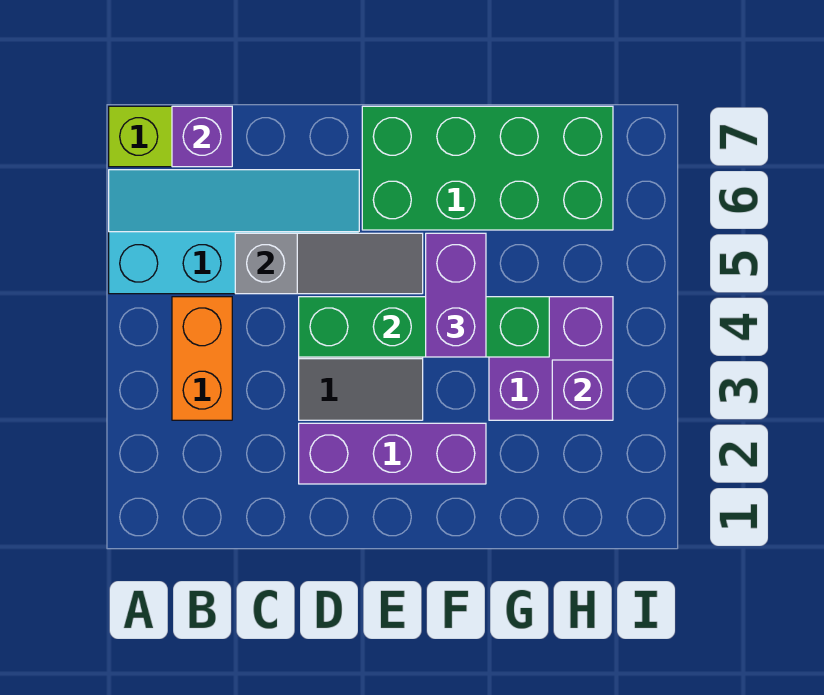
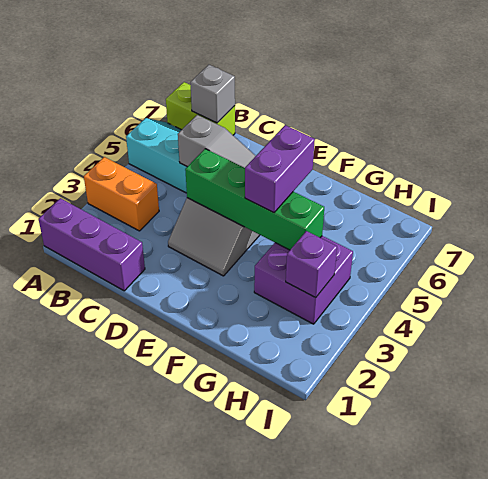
orange brick B3:B4 level 1 -> orange brick A3:B3 level 1
purple brick B7 level 2 -> grey brick B7 level 2
purple brick D2:F2 level 1 -> purple brick A1:C1 level 1
green brick E6:H7 level 1 -> none

